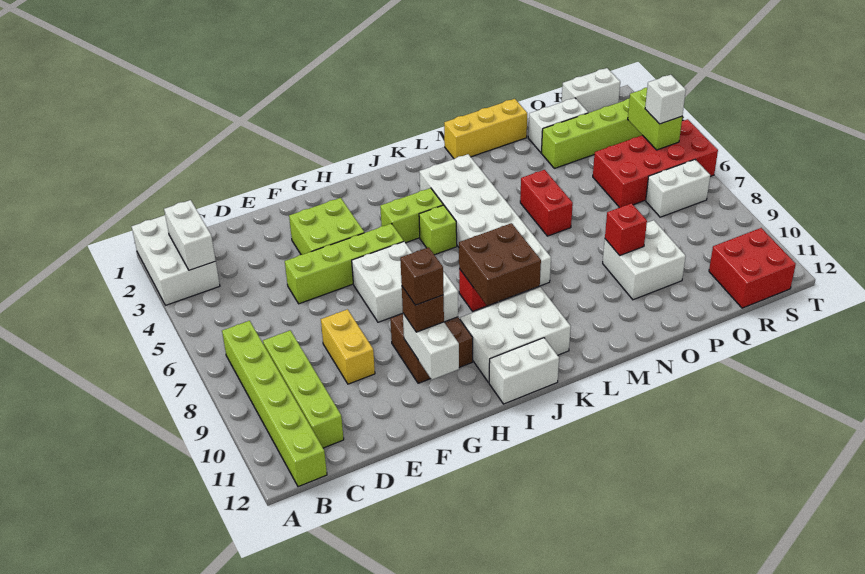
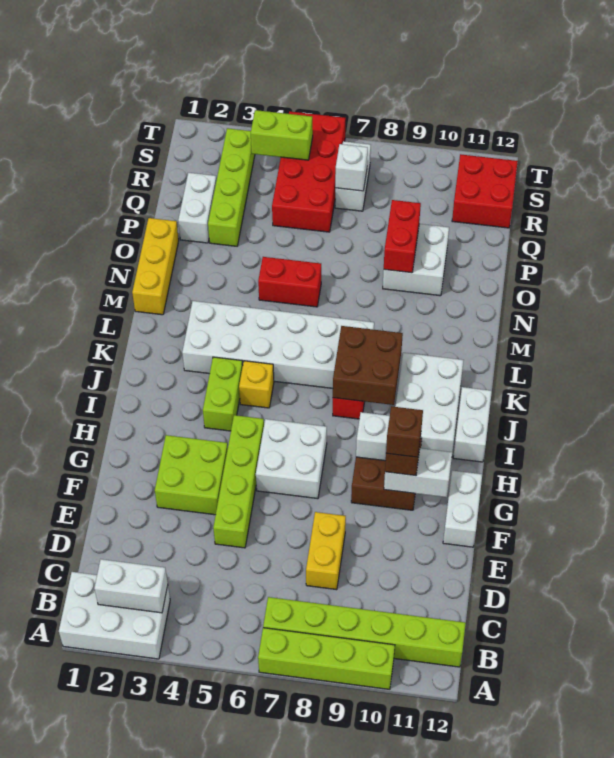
lime brick C8:C11 level 1 -> lime brick A7:A10 level 1
yellow brick E8:E9 level 1 -> yellow brick D8:E8 level 1
lime brick J5 level 1 -> yellow brick J5 level 1
red brick O9 level 2 -> red brick O9:P9 level 2
white brick R1:S1 level 1 -> white brick F12:G12 level 1
white brick S5 level 3 -> white brick R7 level 2

